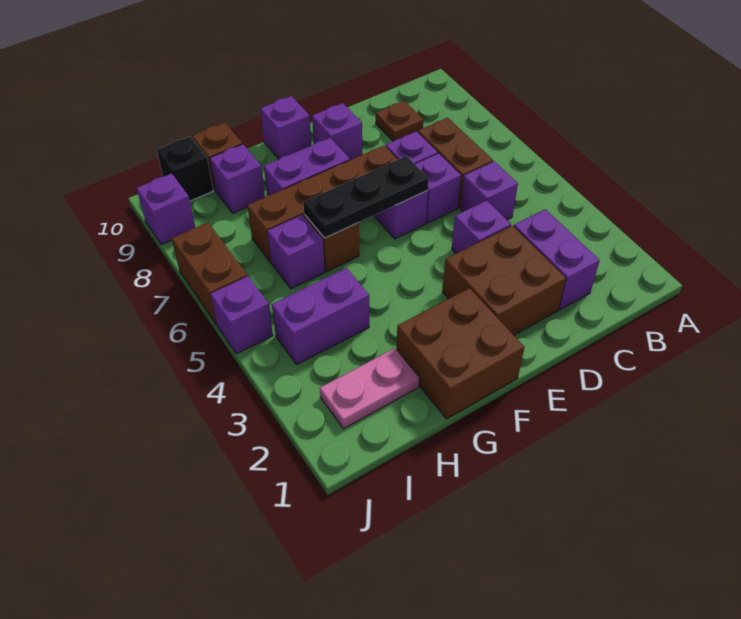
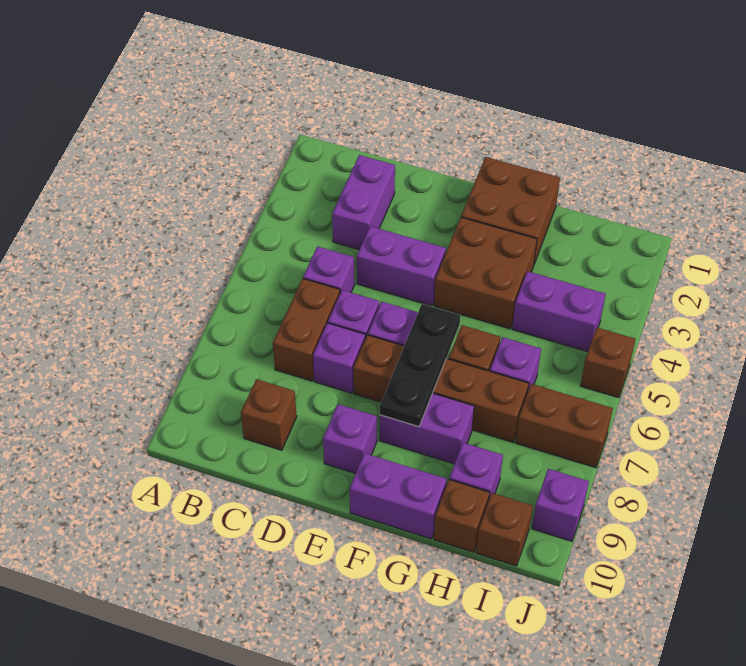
brown plate C9 level 1 -> brown brick C9 level 1
brown brick D2:E3 level 1 -> brown brick F3:G4 level 1
purple brick D4 level 1 -> purple brick D4:E4 level 1
black plate E6:G6 level 2 -> black plate F6:F8 level 2
purple brick F10 level 1 -> purple brick F10:G10 level 1
pink plate H2:I2 level 1 -> none
black brick I10 level 1 -> brown brick I10 level 1
purple brick J5 level 1 -> brown brick J5 level 1
brown brick J6:J7 level 1 -> brown brick I7:J7 level 1

